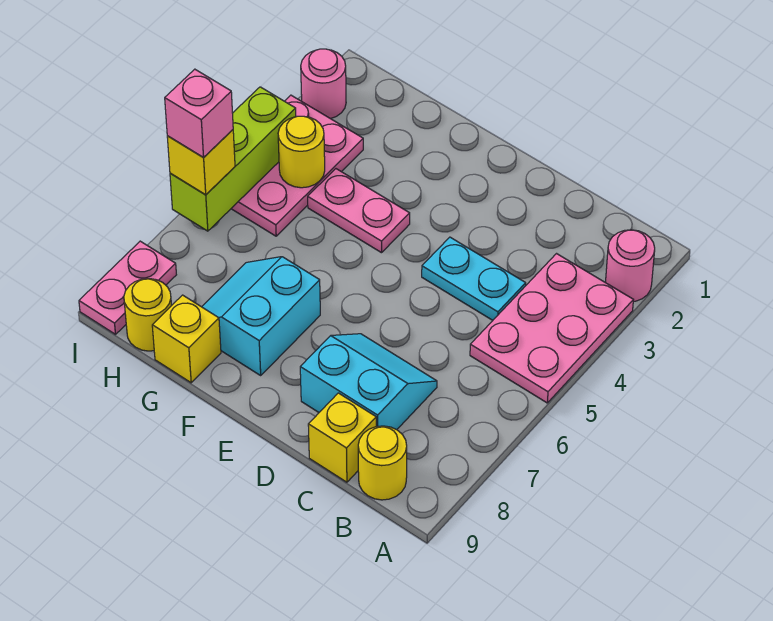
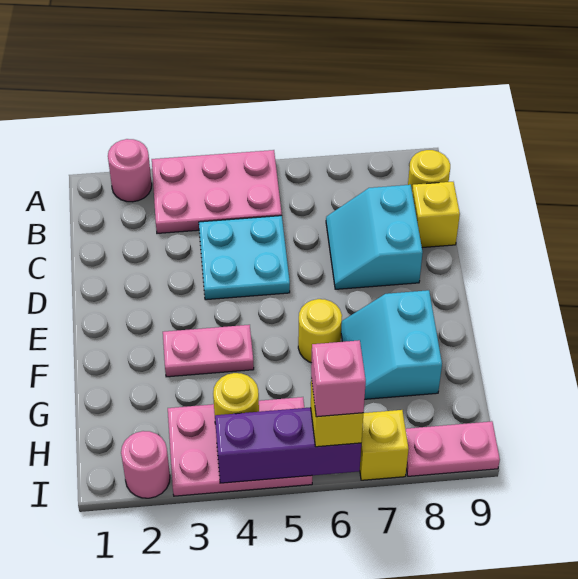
cyan plate C4:D4 level 1 -> cyan plate C4:D5 level 1
pink plate F4:G4 level 1 -> pink plate F3:F4 level 1
cyan slope F7:G8 level 1 top F -> cyan slope F7:G8 level 1 top 8
yellow brick G9 level 1 -> yellow brick I7 level 1
yellow round brick H9 level 1 -> yellow round brick F6 level 1
lime brick I4:I6 level 2 -> purple brick I4:I6 level 2

